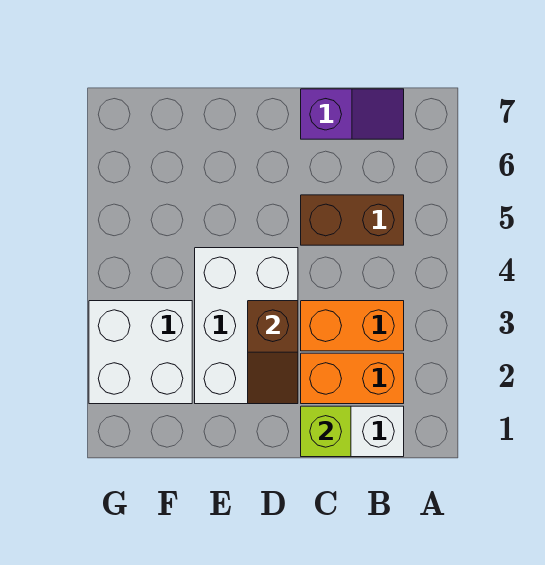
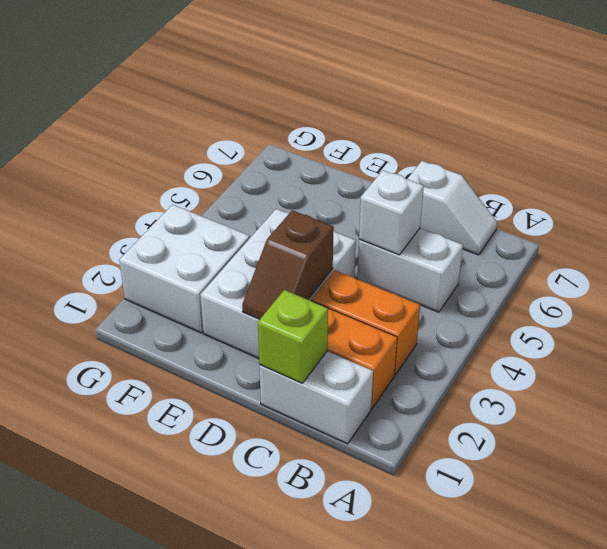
brown brick B5:C5 level 1 -> white brick B5:C5 level 1
purple slope B7:C7 level 1 top C -> white slope B7:C7 level 1 top C
none -> white brick C5 level 2

